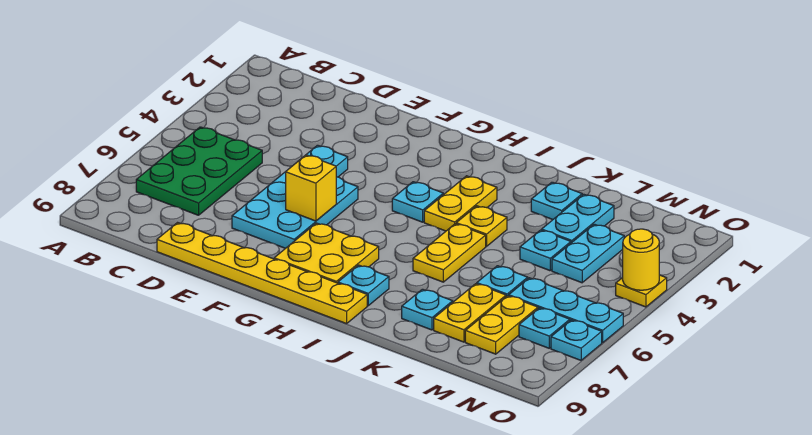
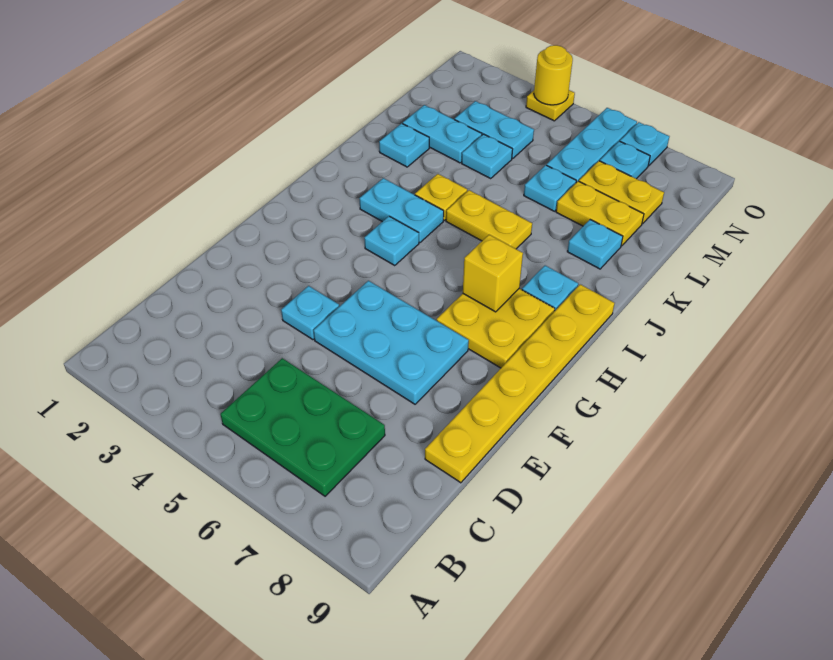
yellow brick F6 level 2 -> yellow brick H7 level 2
yellow plate I3:I4 level 1 -> cyan plate I3:I4 level 1

